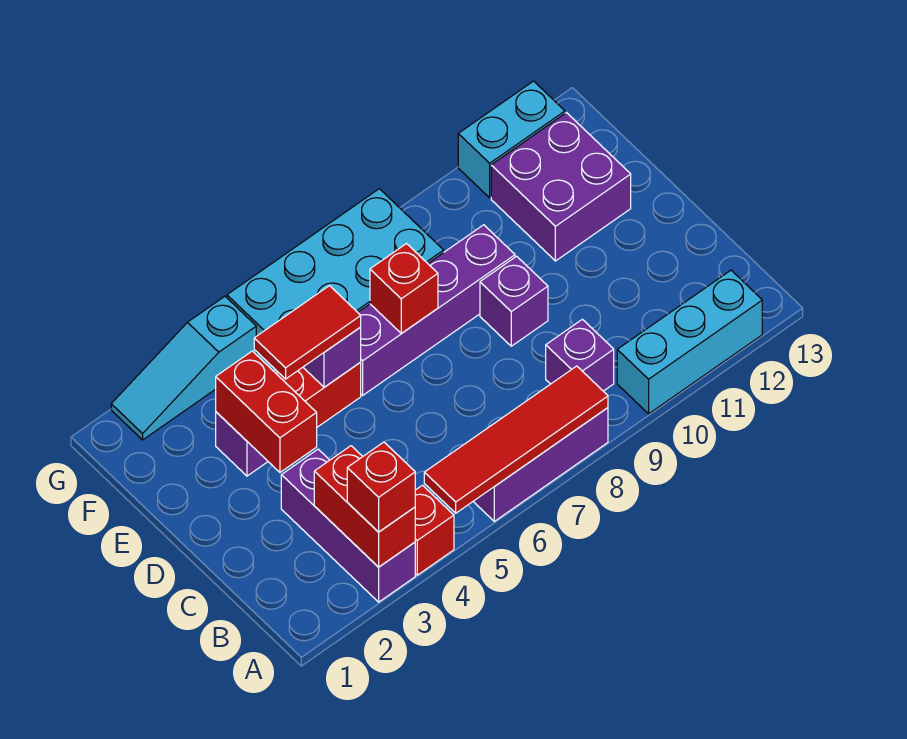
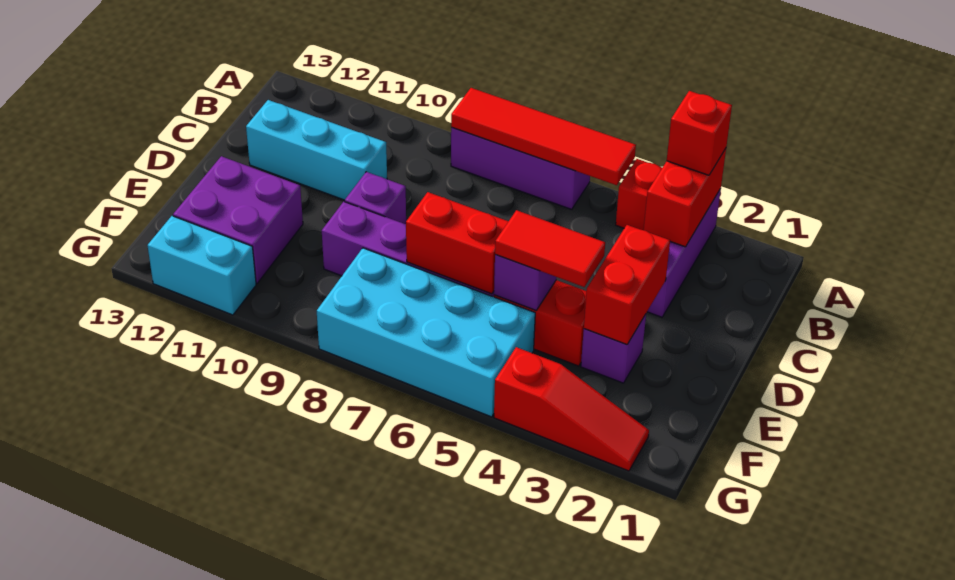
cyan brick A10:A12 level 1 -> cyan brick C10:C12 level 1
purple brick B9 level 1 -> none
red brick E7 level 2 -> red brick E6:E7 level 2
cyan slope G2:G4 level 1 top 4 -> red slope G2:G4 level 1 top 4

